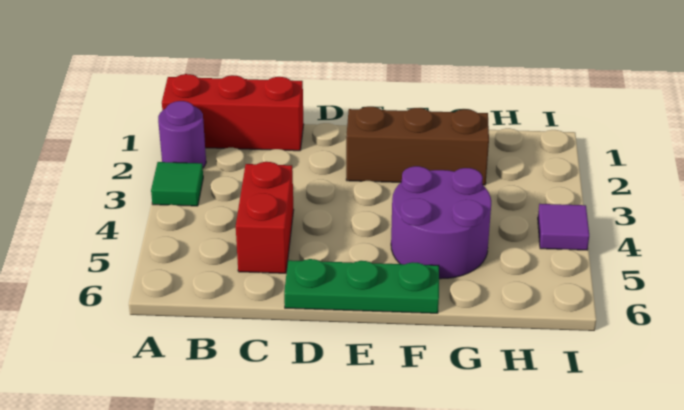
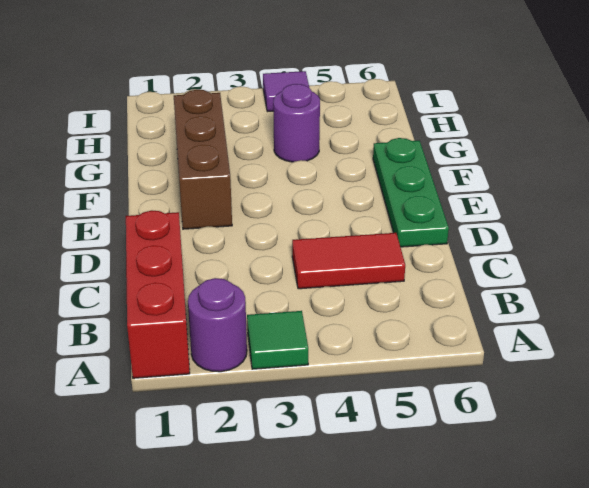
red brick C4:C5 level 1 -> red tile C4:C5 level 1
purple round brick F4:G5 level 1 -> purple round brick G4 level 1

